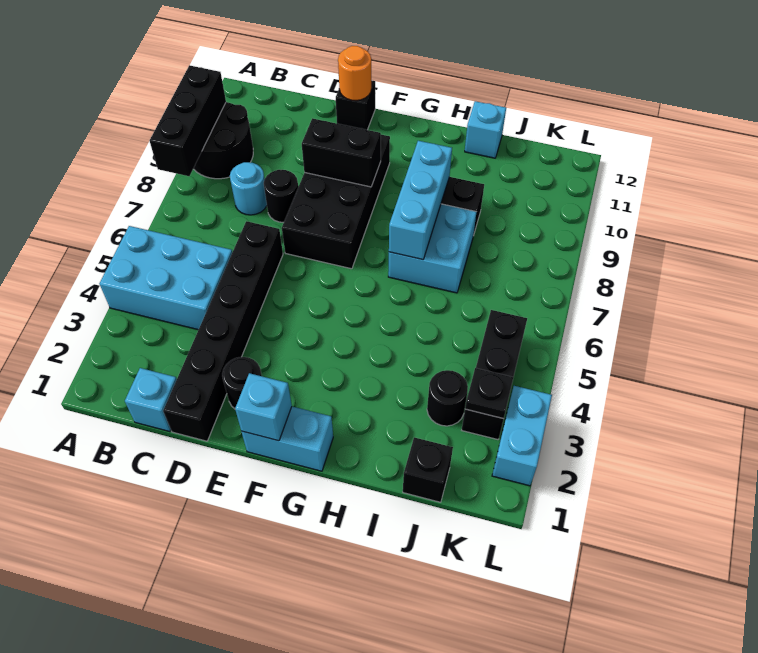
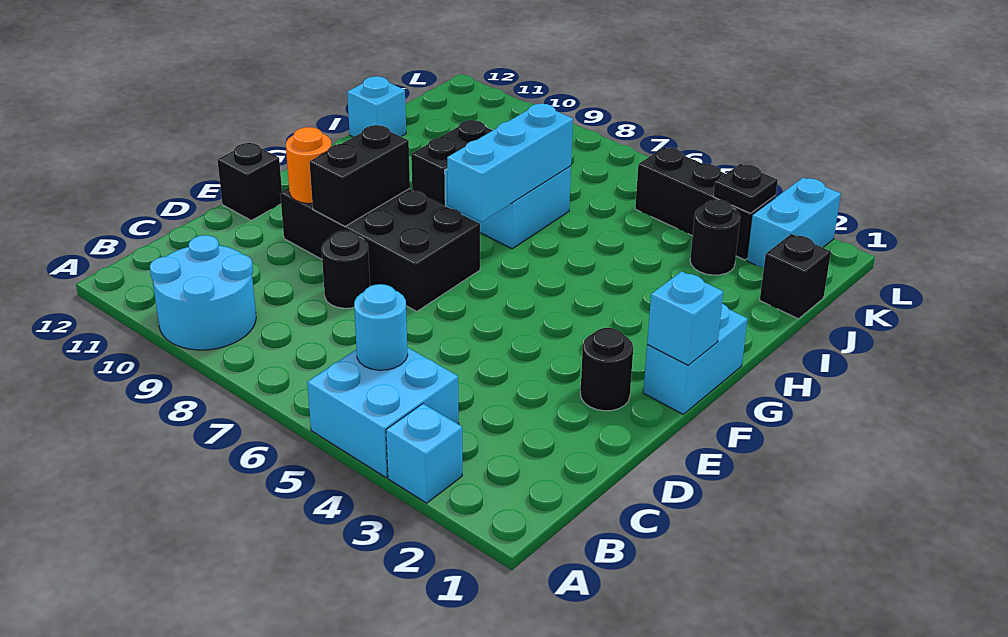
cyan brick A4:C5 level 1 -> cyan brick A4:B5 level 1
black brick A8:A10 level 2 -> none
black round brick A9:B10 level 1 -> cyan round brick A9:B10 level 1
cyan brick C1 level 1 -> cyan brick A3 level 1
cyan round brick C8 level 1 -> cyan round brick B5 level 2
black brick D1:D6 level 1 -> none
orange round brick E12 level 2 -> orange round brick E10 level 2
cyan brick H7:H9 level 2 -> cyan brick G7:I7 level 2
cyan brick L2:L3 level 1 -> cyan brick K2:L2 level 1

